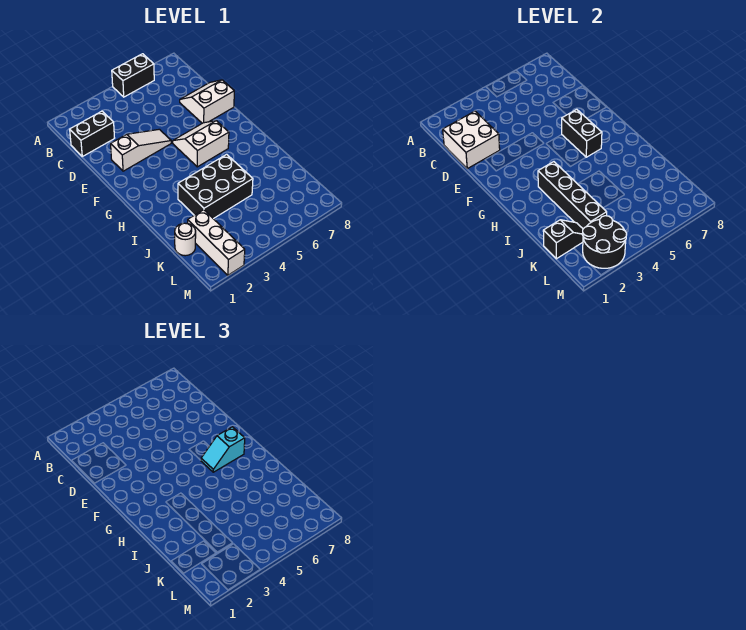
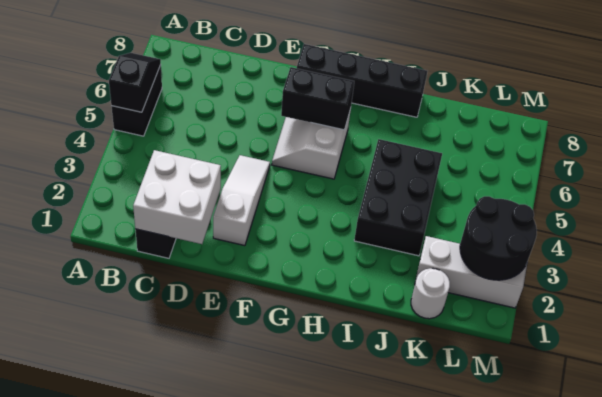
white slope D7:E8 level 1 top E -> none
cyan slope G6:G7 level 3 top 7 -> none
black brick H3:K3 level 2 -> black brick F8:I8 level 1
black slope K1:K2 level 2 top 1 -> black slope A5:A6 level 2 top 5

